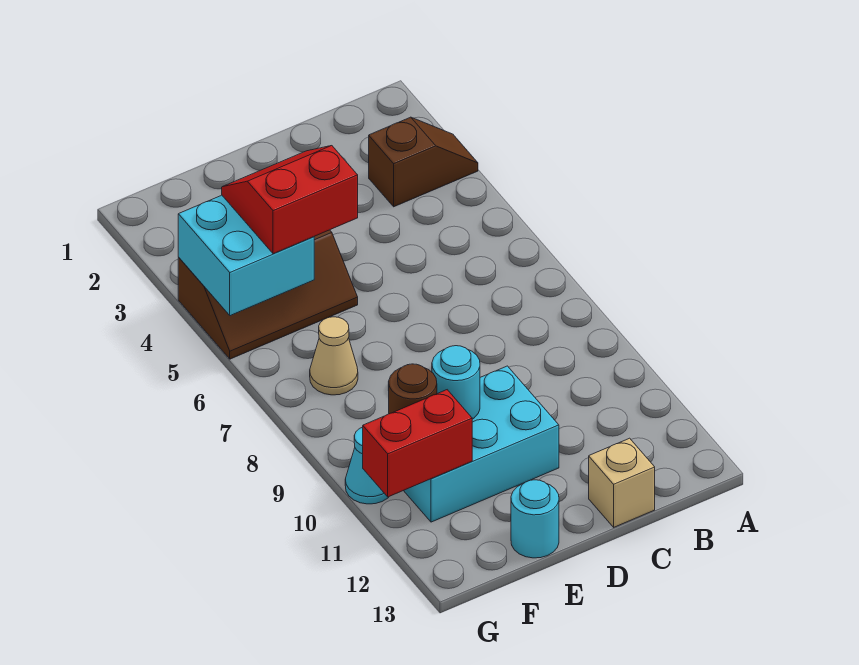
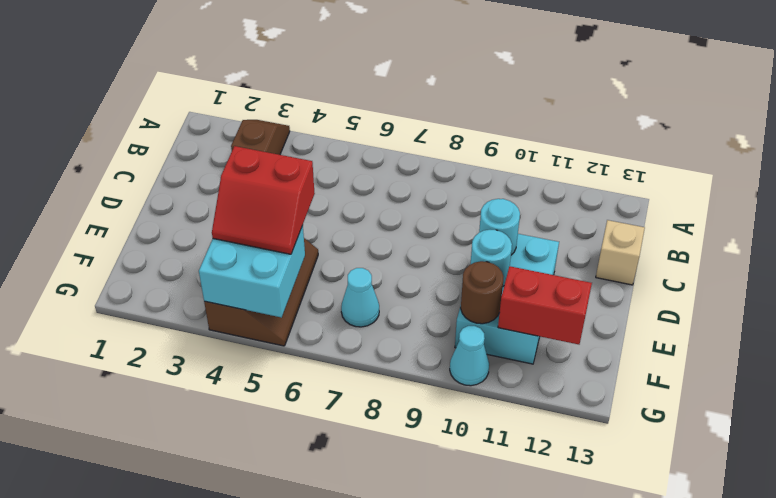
red slope E4:F5 level 3 top 5 -> red slope E4:F5 level 3 top E
cyan round brick E13 level 1 -> cyan round brick D10 level 2
tan cone F7 level 1 -> cyan cone F7 level 1
red brick F11:G11 level 2 -> red brick F11:F12 level 2

